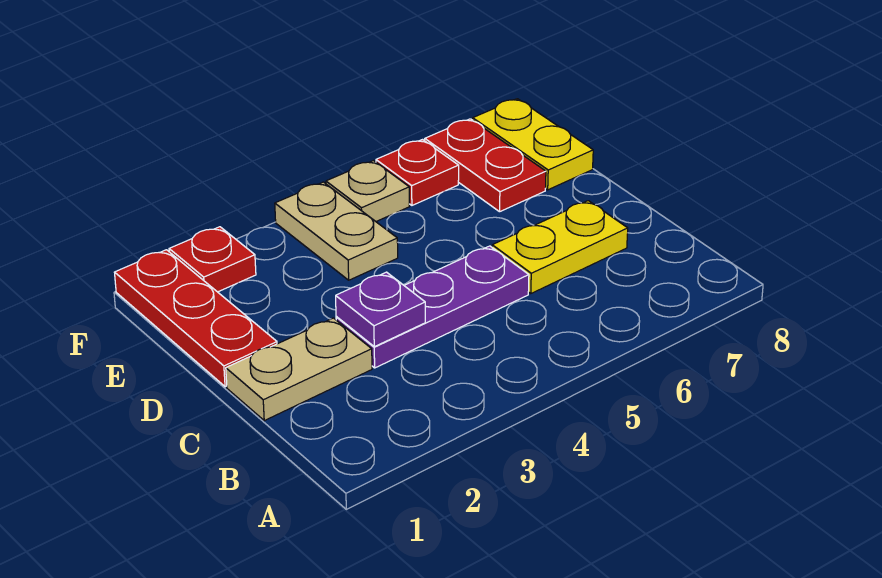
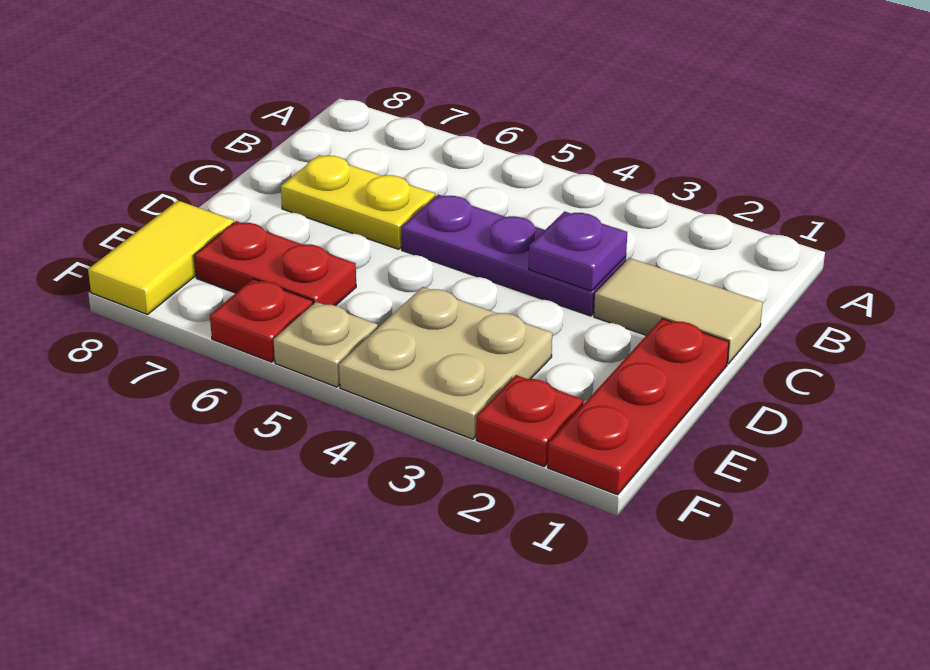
tan plate C1:C2 level 1 -> tan tile C1:C2 level 1
tan plate E4:F4 level 1 -> tan plate E3:F4 level 1
red plate E7:F7 level 1 -> red plate E6:E7 level 1
yellow plate E8:F8 level 1 -> yellow tile E8:F8 level 1

